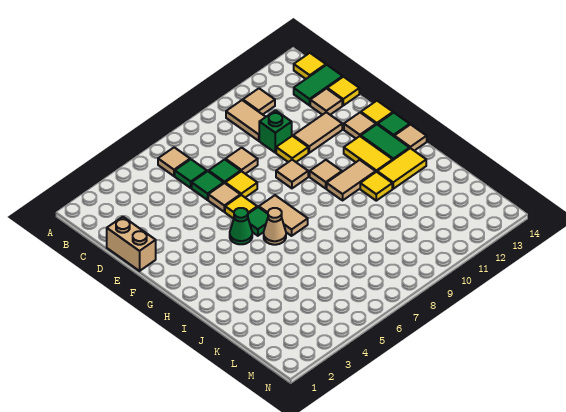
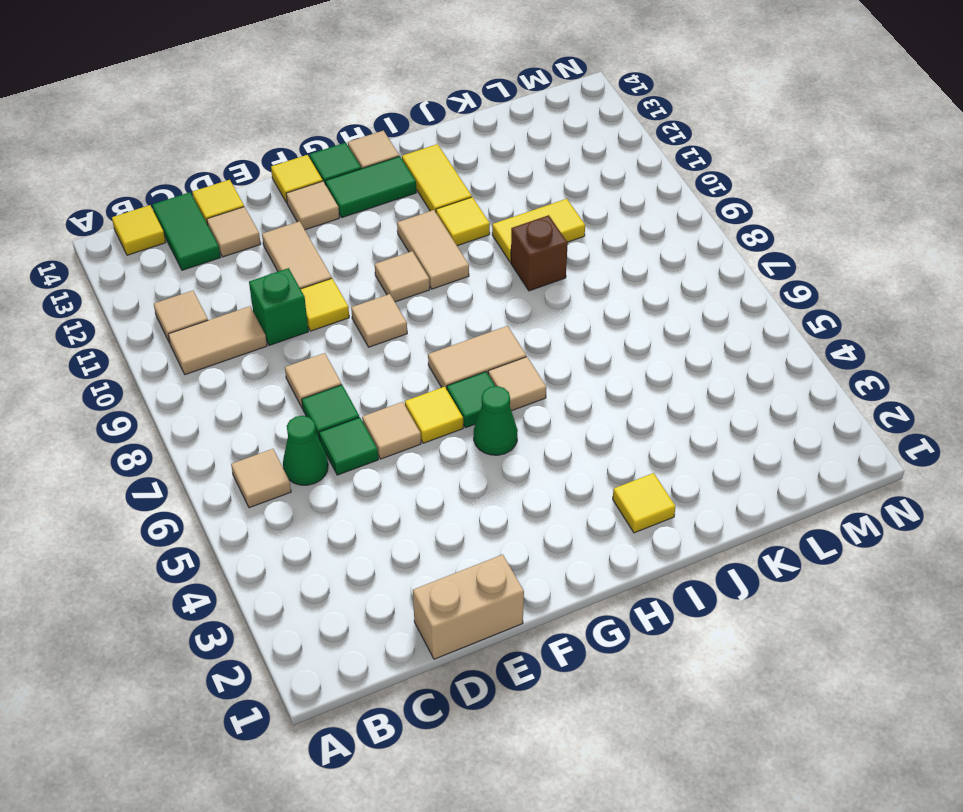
green tile C6 level 1 -> green cone C6 level 1
yellow tile E7 level 1 -> yellow tile I2 level 1
yellow tile G12:H12 level 1 -> yellow tile J10:K10 level 1
tan cone H6 level 1 -> tan tile H6 level 1
none -> brown brick J9 level 1

